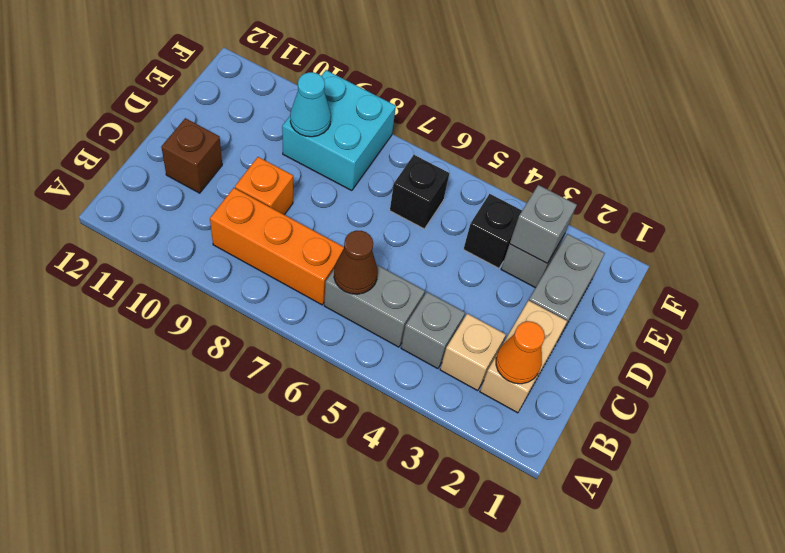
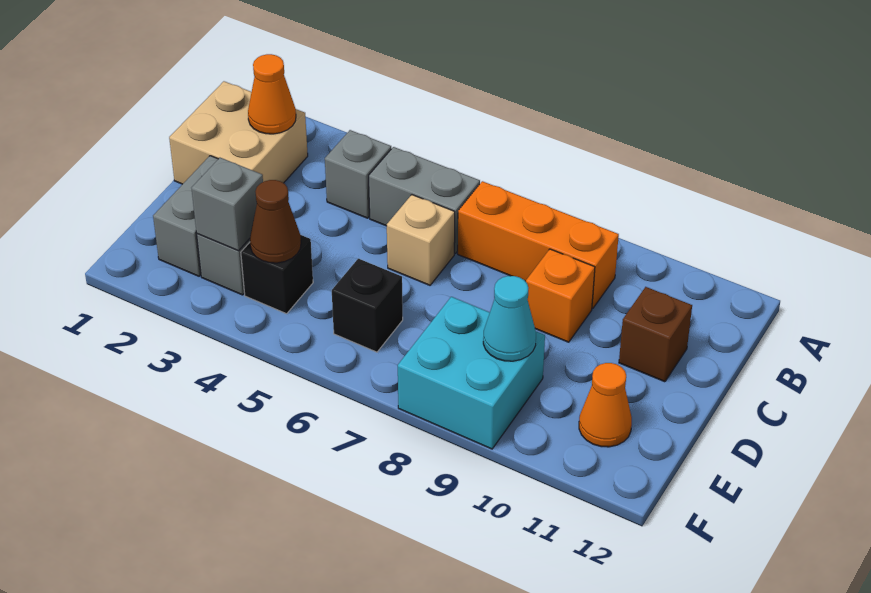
tan brick B2:C2 level 1 -> tan brick B1:C2 level 1
tan brick B3 level 1 -> tan brick C6 level 1
brown cone B6 level 2 -> brown cone E4 level 2
none -> orange cone E11 level 1

